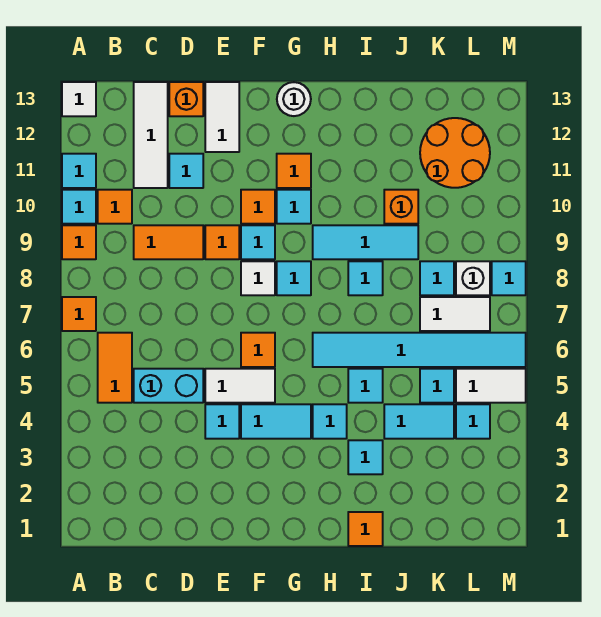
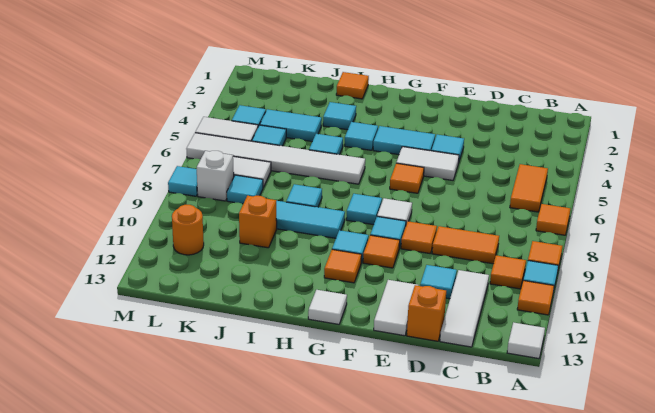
cyan tile A11 level 1 -> orange tile A11 level 1
cyan brick C5:D5 level 1 -> none
white round brick G13 level 1 -> white tile G13 level 1
cyan tile H6:M6 level 1 -> white tile H6:M6 level 1
orange round brick K11:L12 level 1 -> orange round brick L11 level 1

